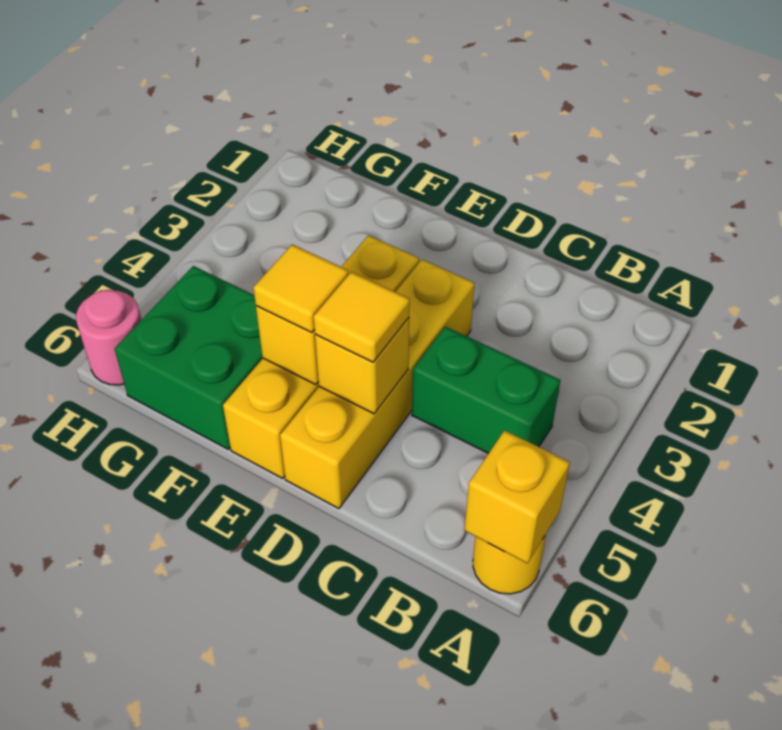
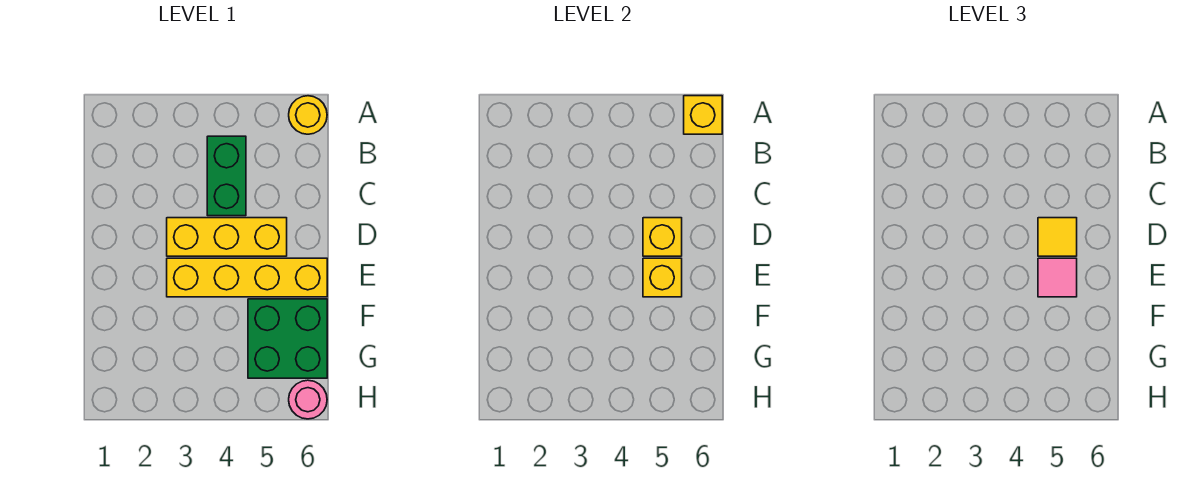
yellow brick D3:D6 level 1 -> yellow brick D3:D5 level 1
yellow tile E5 level 3 -> pink tile E5 level 3

